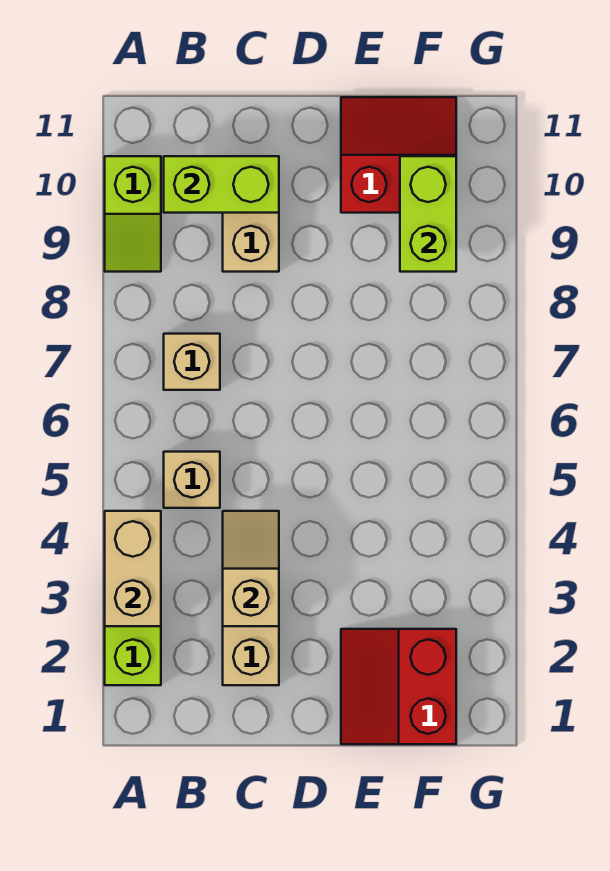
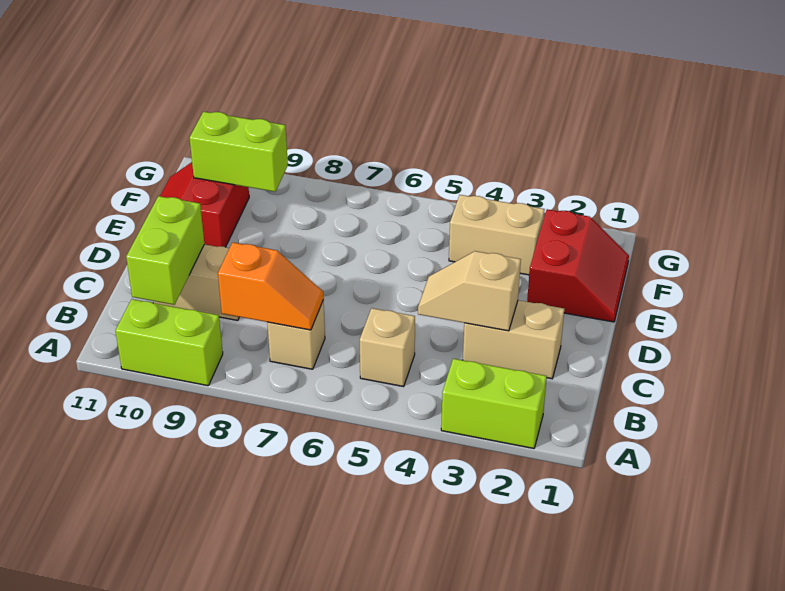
tan brick A3:A4 level 2 -> tan brick F3:F4 level 1
lime slope A9:A10 level 1 top 10 -> lime brick A9:A10 level 1
none -> orange slope B7:B8 level 2 top 8
red slope E1:F2 level 1 top F -> red slope E1:F2 level 1 top 2

